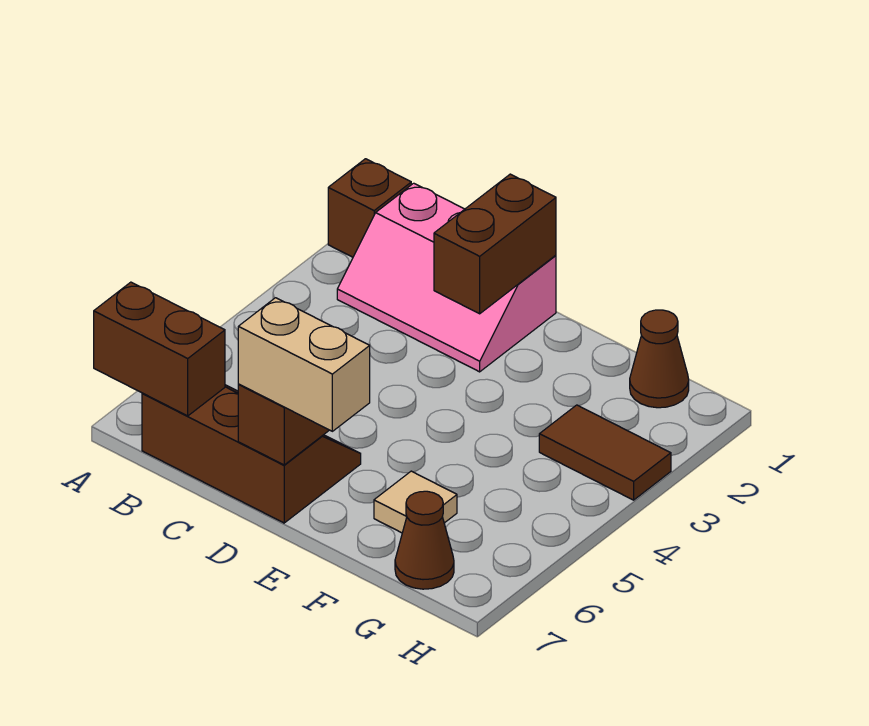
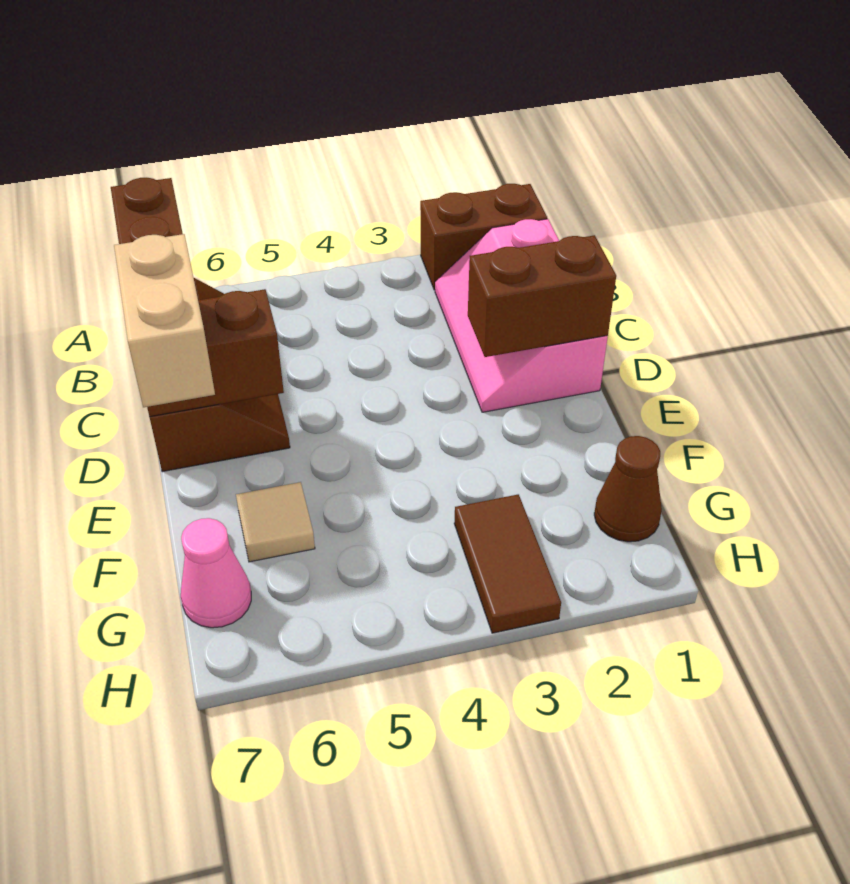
brown brick A1 level 1 -> brown brick A1:A2 level 1
brown cone G7 level 1 -> pink cone G7 level 1

